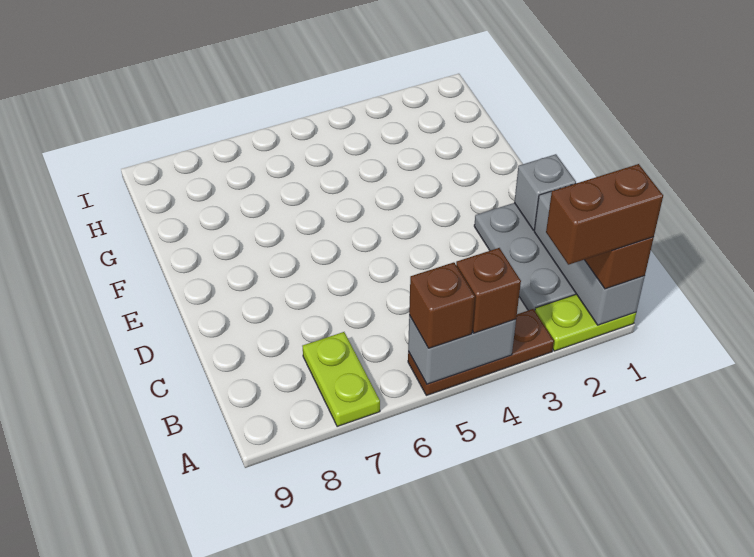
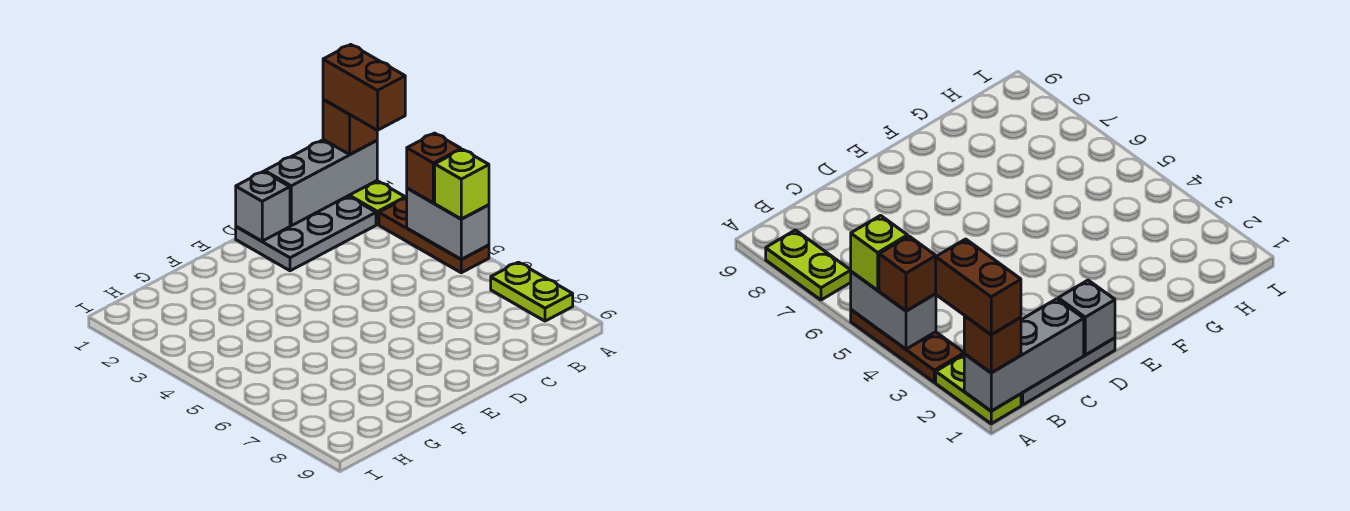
brown brick A5 level 3 -> lime brick A5 level 3
lime plate A7:B7 level 1 -> lime plate A7:A8 level 1

